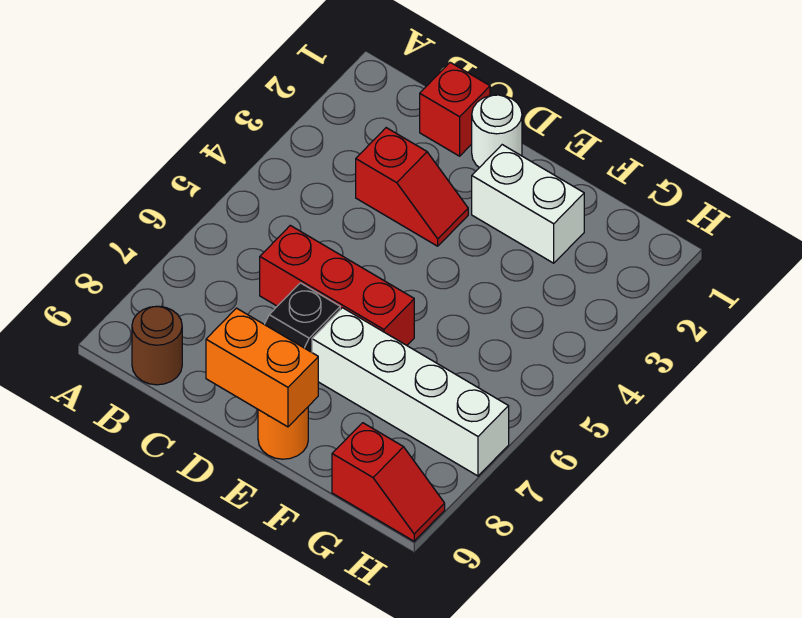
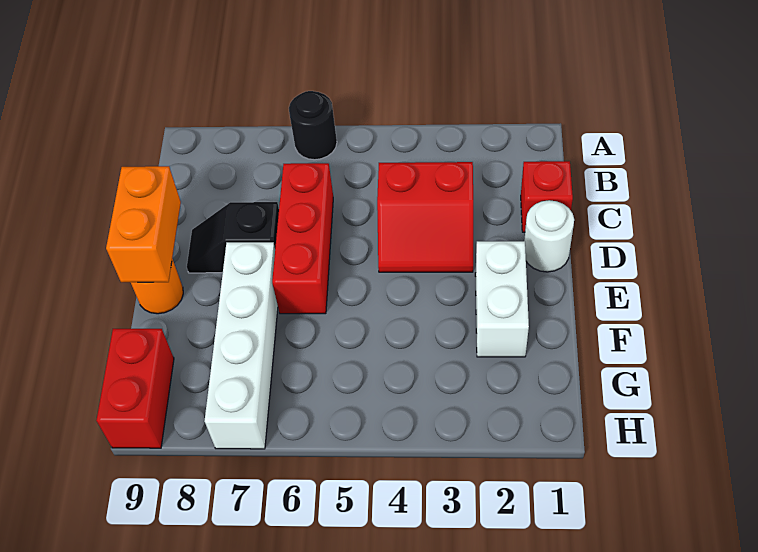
none -> black round brick A6 level 1
brown round brick B9 level 1 -> none
red slope C3:D3 level 1 top C -> red slope C3:D4 level 1 top C
red slope G9:H9 level 1 top G -> red brick G9:H9 level 1

